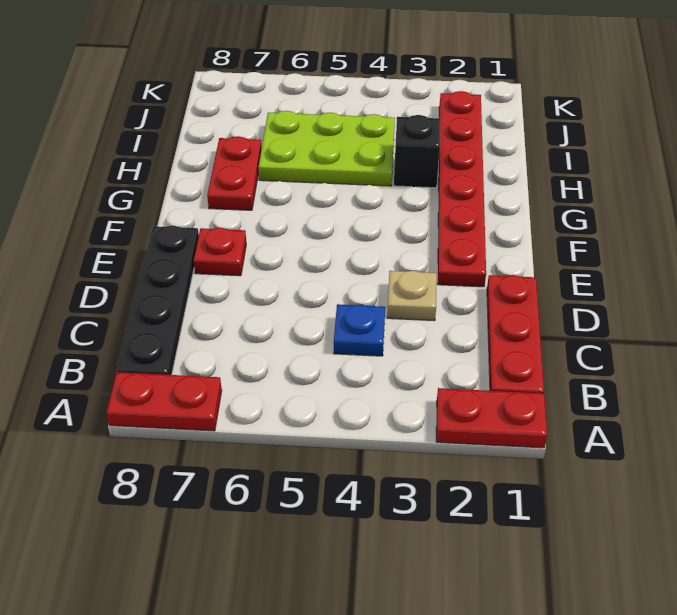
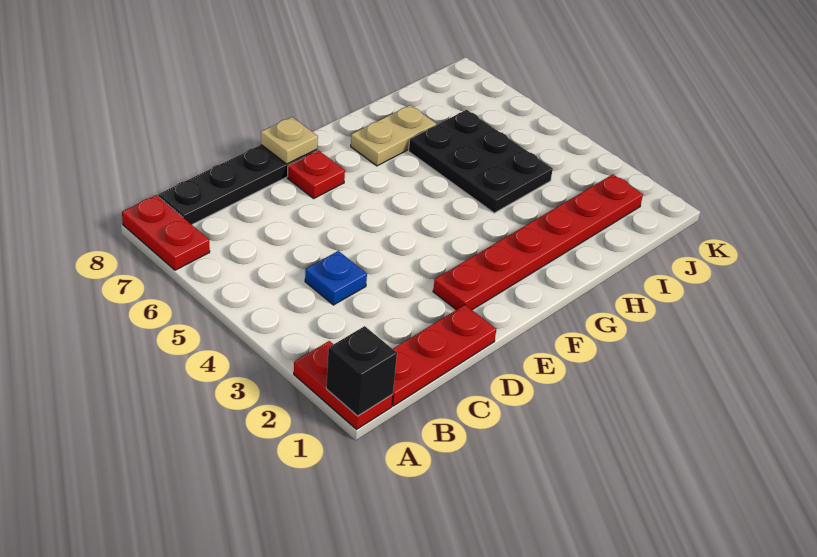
tan plate D3 level 1 -> tan plate E8 level 2
red plate G7:H7 level 1 -> tan plate G7:H7 level 1
black brick H3 level 1 -> black brick A1 level 2
lime plate H4:I6 level 1 -> black plate H4:I6 level 1

